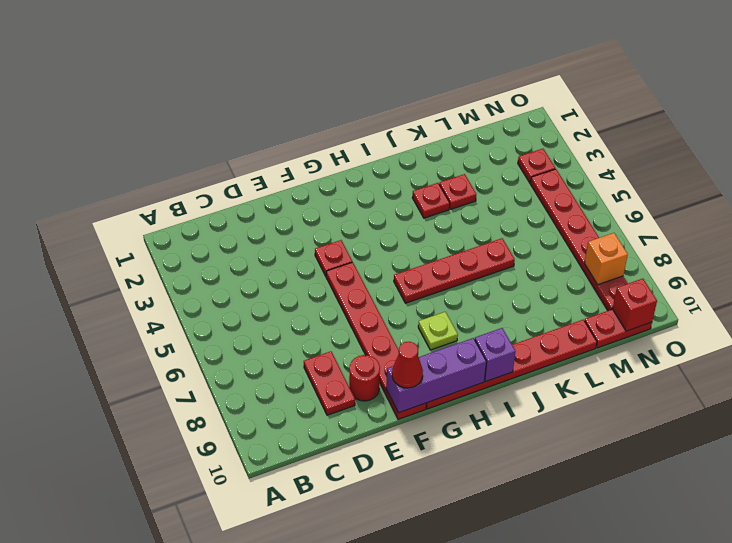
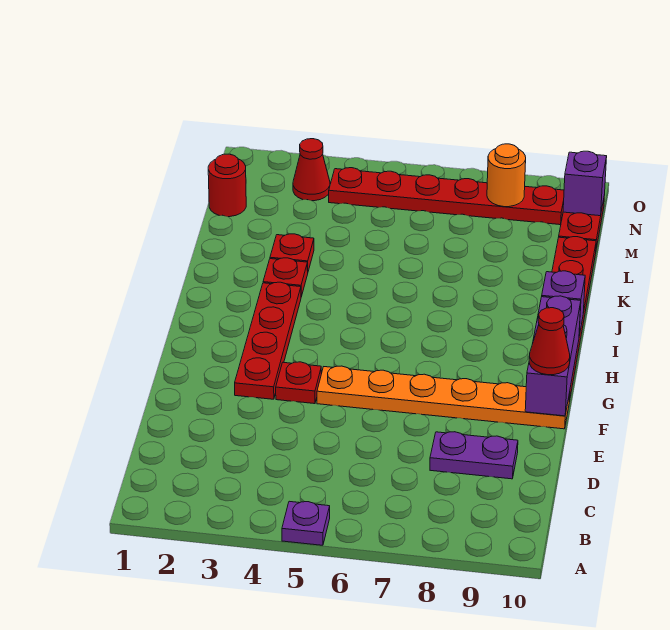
none -> purple plate A5 level 1
red plate D8:D9 level 1 -> purple plate D8:D9 level 1
red round brick E9 level 1 -> red round brick M1 level 1
red plate F5:F10 level 1 -> orange plate F5:F10 level 1
red plate H6:K6 level 1 -> red plate F3:I3 level 1
lime plate H8 level 1 -> none
red plate N3 level 1 -> red cone N3 level 1
orange brick N8 level 2 -> orange round brick N8 level 2
red brick N10 level 2 -> purple brick N10 level 2

